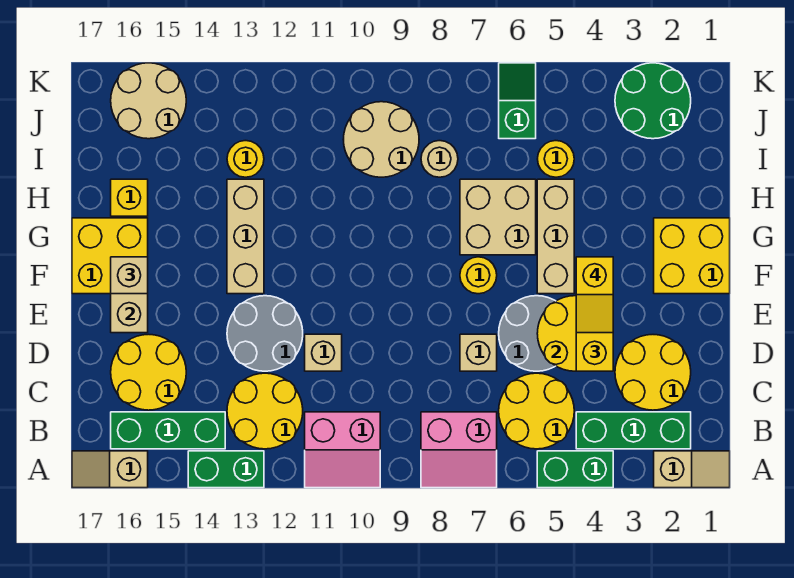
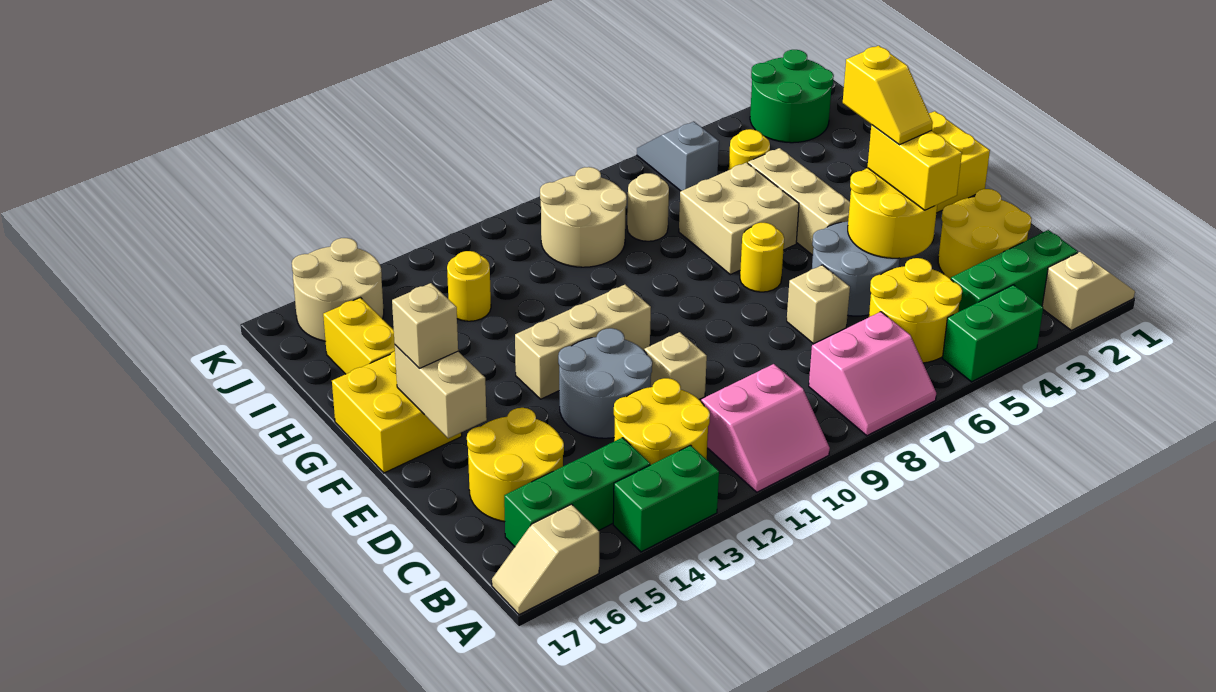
tan brick F13:H13 level 1 -> tan brick F11:F13 level 1
yellow brick H16 level 1 -> yellow brick H16:I16 level 1
green slope J6:K6 level 1 top J -> grey slope J6:K6 level 1 top J

